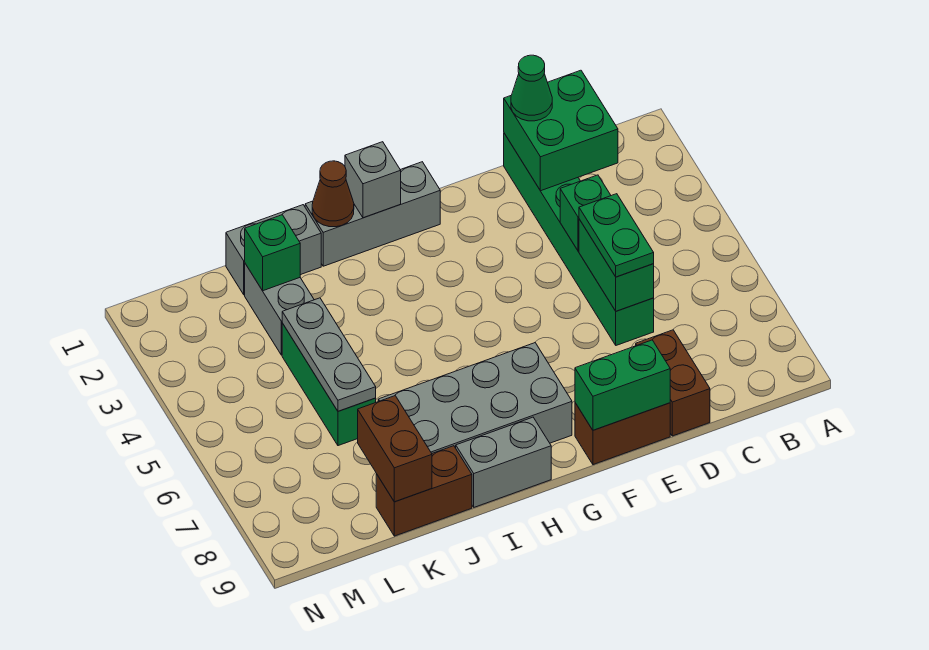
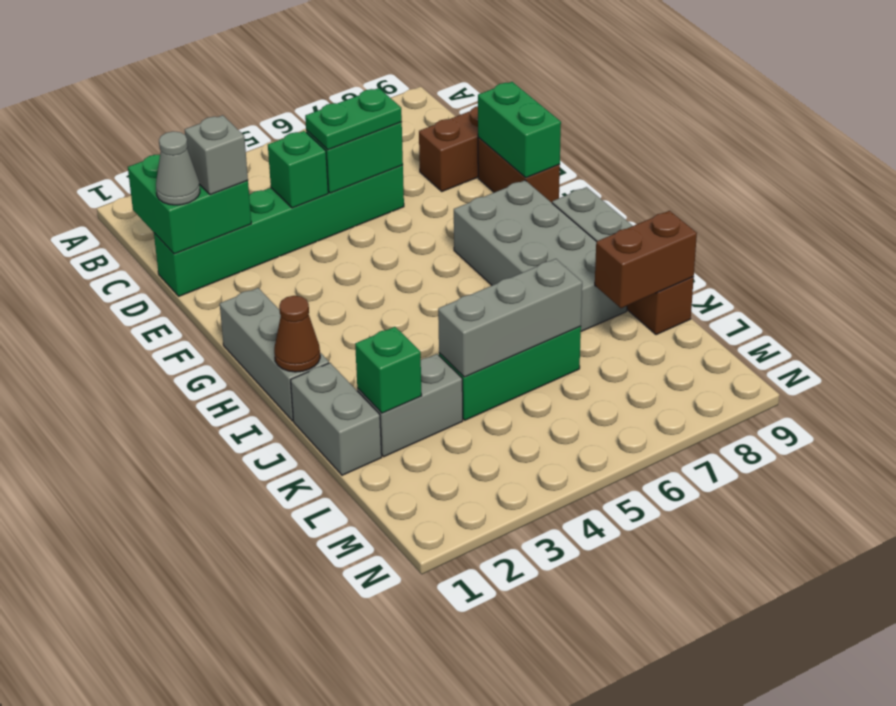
green cone D1 level 3 -> grey cone D1 level 3
grey brick H1 level 2 -> grey brick D2 level 3
grey plate K4:K6 level 2 -> grey brick K4:K6 level 2

